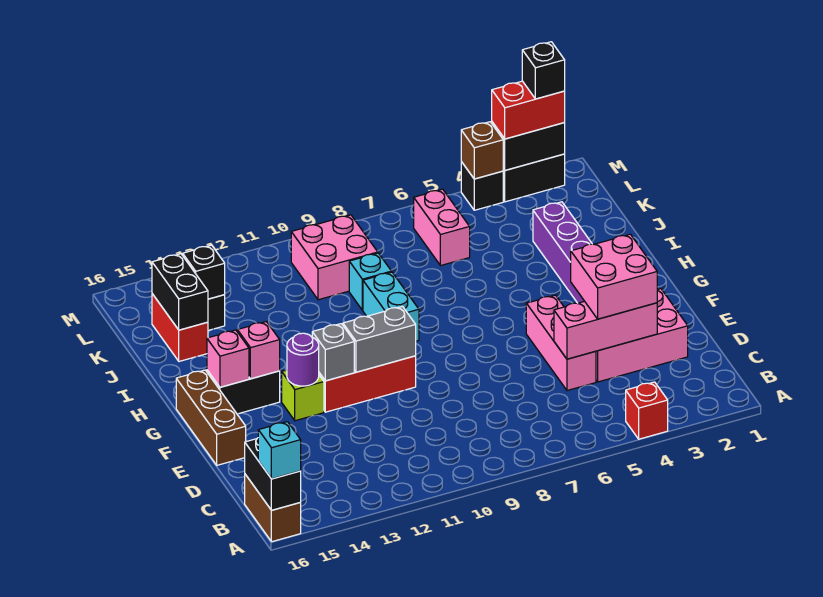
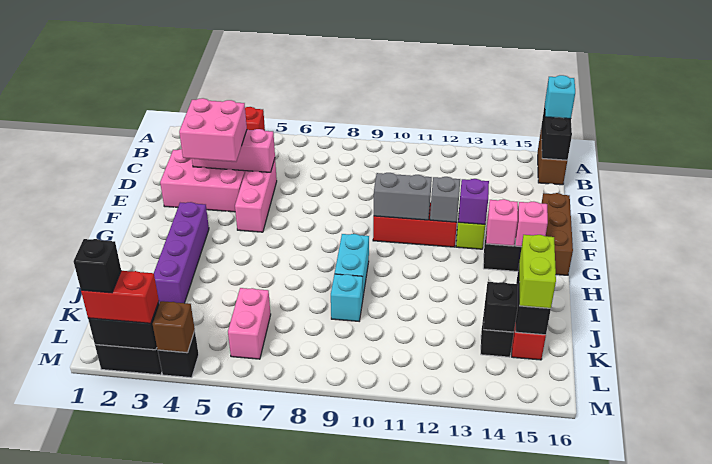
purple round brick F13 level 2 -> purple brick F13 level 2
none -> lime brick J15:K15 level 3
pink brick K9:L10 level 1 -> none

